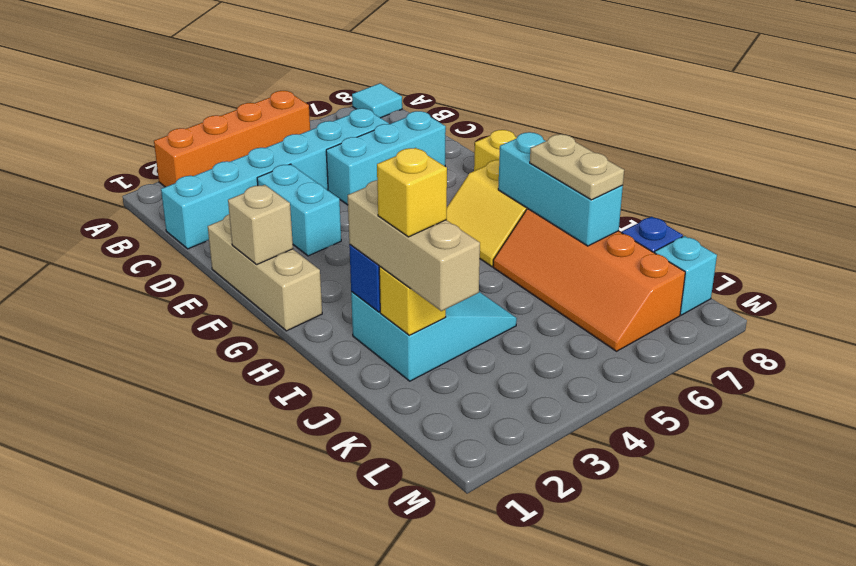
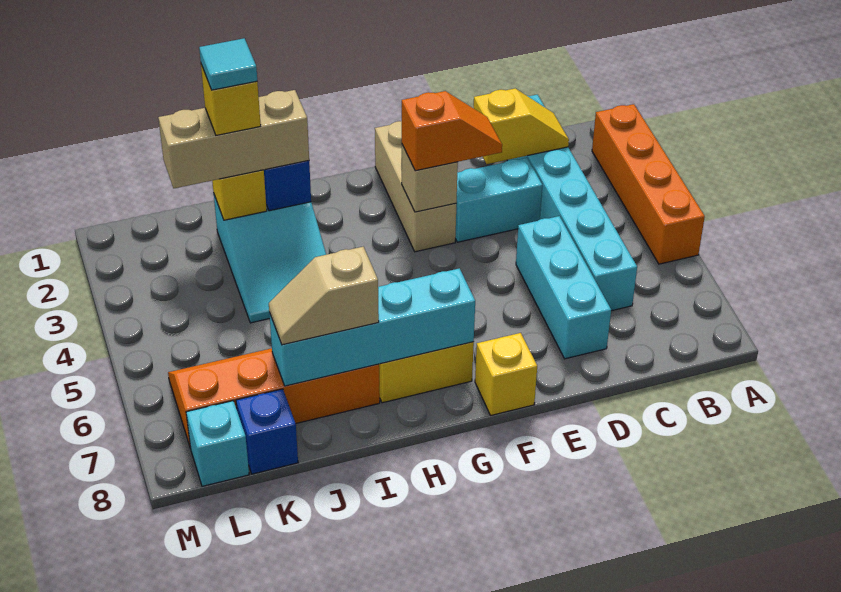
cyan tile A8 level 1 -> cyan tile J2 level 5
none -> yellow slope C2:D2 level 2 top D
tan brick E1:G1 level 1 -> tan brick F1:F3 level 1
none -> orange slope E3:F3 level 3 top F
tan brick F1 level 2 -> tan brick F3 level 2
cyan brick H7:J7 level 2 -> cyan brick G7:J7 level 2
tan plate I7:J7 level 3 -> tan slope I7:J7 level 3 top I

